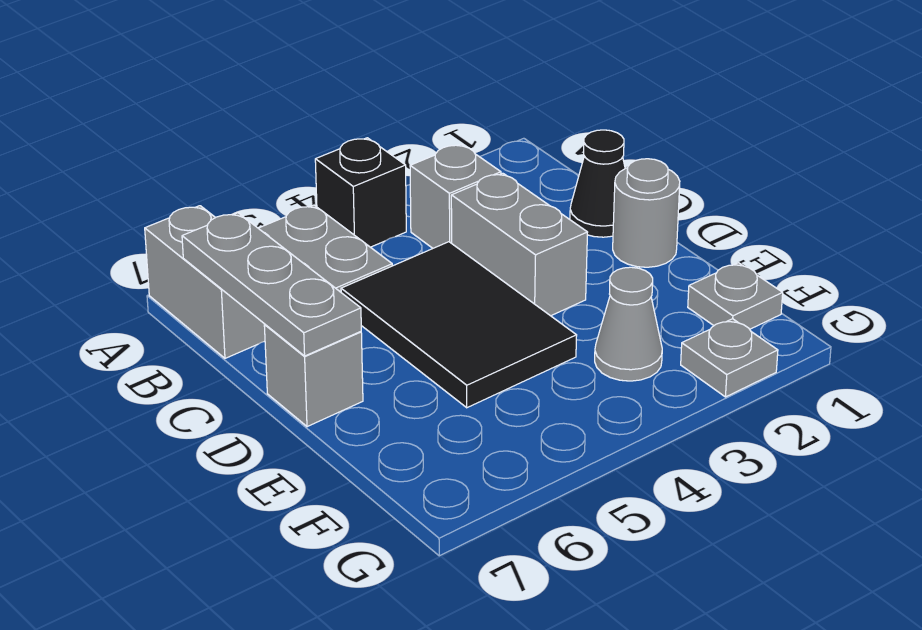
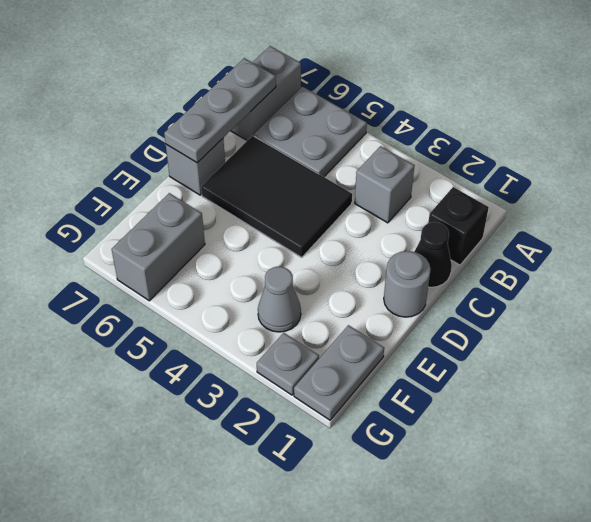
black brick A4 level 1 -> black brick B1 level 1
grey brick C3:D3 level 1 -> grey brick F6:G6 level 1
black tile C4:E5 level 1 -> black tile C4:D6 level 1
grey plate F1 level 1 -> grey plate F1:G1 level 1

